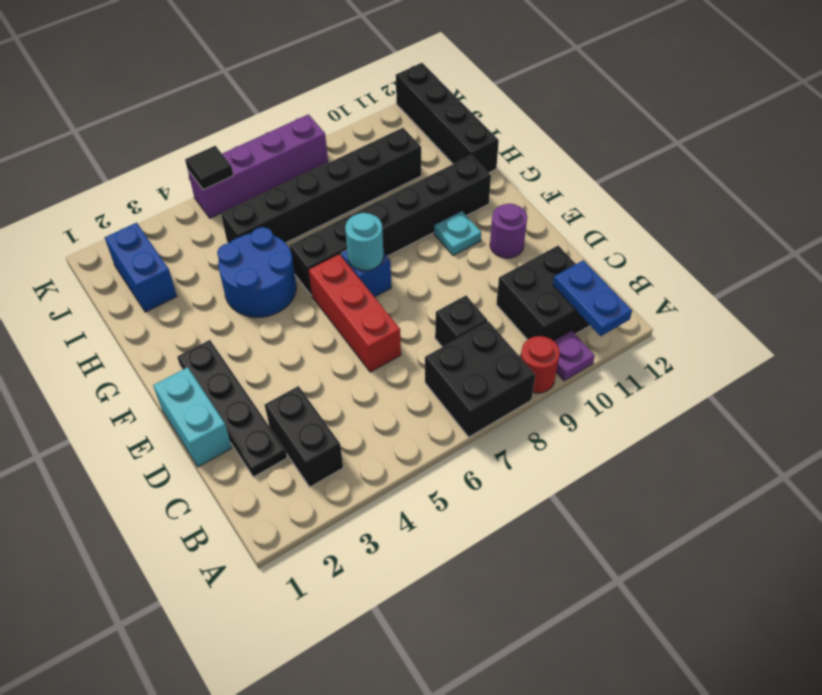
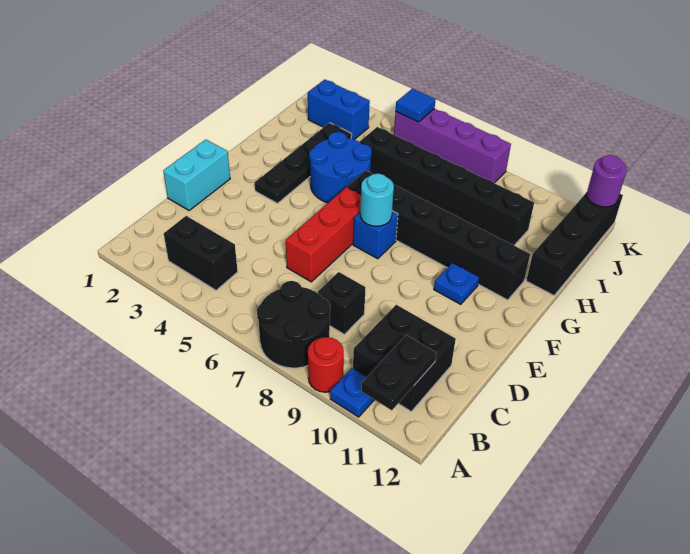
black brick A7:B8 level 1 -> black round brick A7:B8 level 1
purple plate A10 level 1 -> blue plate A10 level 1
blue plate A11:B11 level 2 -> black plate A11:B11 level 2
black brick B3:C3 level 1 -> black brick B3:B4 level 1
black plate C2:F2 level 1 -> black plate F3:I3 level 1
purple round brick E11 level 1 -> purple round brick K12 level 2
cyan plate F10 level 1 -> blue plate F10 level 1
blue brick I2:J2 level 1 -> blue brick J2:J3 level 1
black tile K5 level 2 -> blue tile K5 level 2

